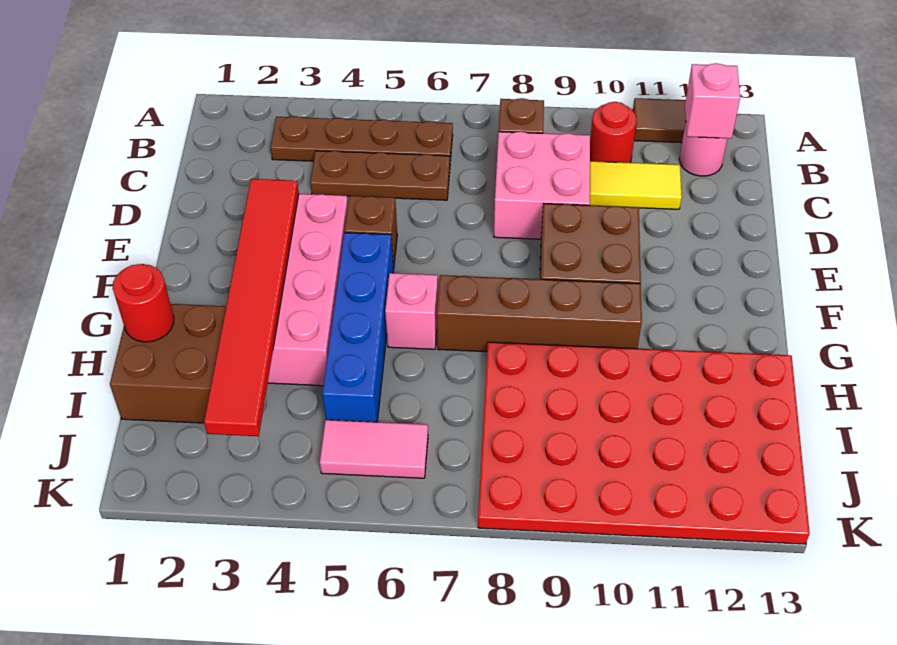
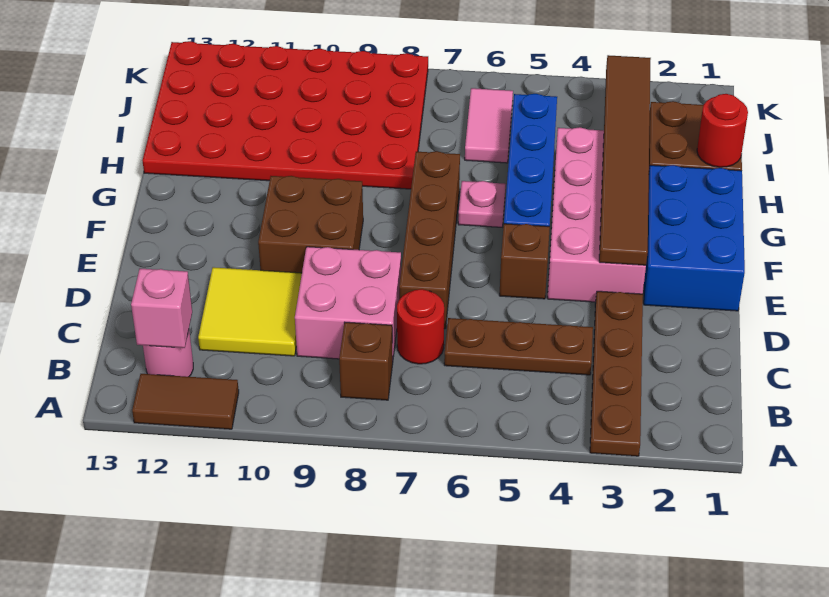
brown plate B3:B6 level 1 -> brown plate A3:D3 level 1
red round brick B10 level 1 -> red round brick C7 level 1
yellow tile C10:C11 level 1 -> yellow tile C10:D11 level 1
none -> blue brick E1:G2 level 1
red tile E3:J3 level 2 -> brown tile E3:J3 level 2
pink brick G6 level 1 -> pink plate G6 level 1
brown brick G7:G10 level 1 -> brown brick D7:G7 level 1
pink tile J5:J6 level 1 -> pink tile I6:J6 level 1

